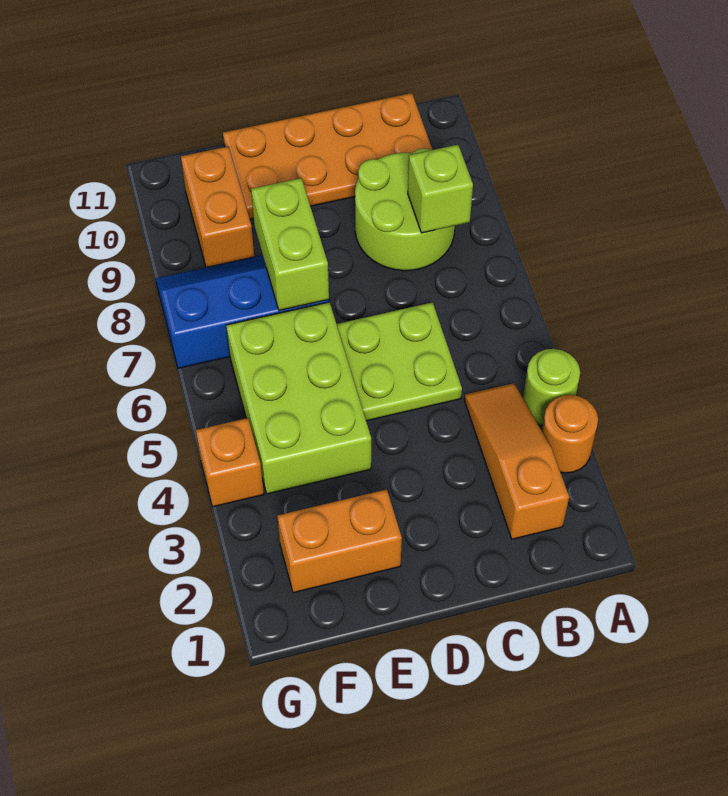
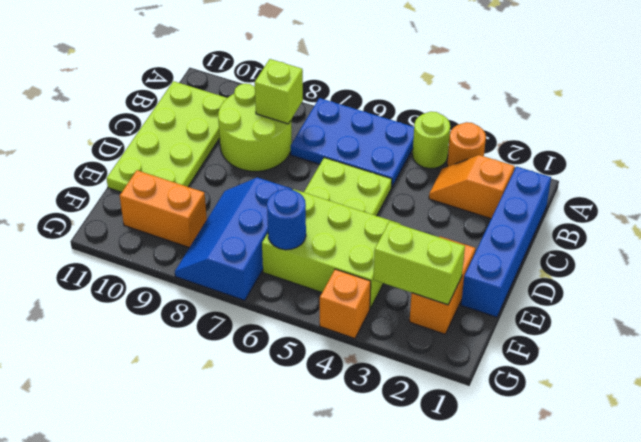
none -> blue plate A5:B7 level 1
none -> blue brick B1:E1 level 1
orange slope B2:B4 level 1 top 2 -> orange slope B2:B3 level 1 top 2
orange plate B10:E11 level 1 -> lime plate B10:E11 level 1
lime brick E7:E8 level 2 -> lime brick F2:F3 level 2
none -> blue round brick F6 level 2

